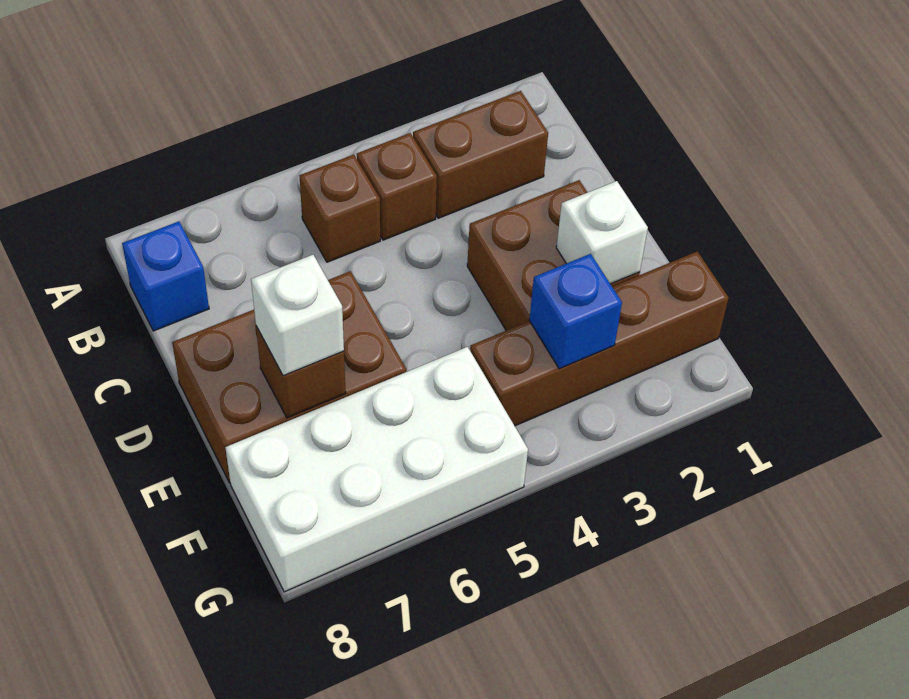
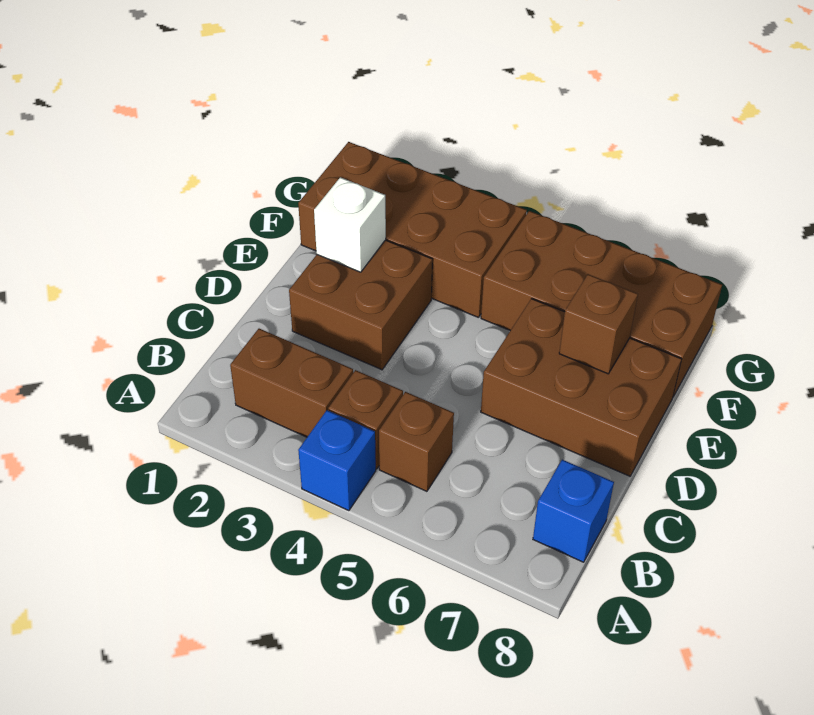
white brick E7 level 3 -> none
brown brick F1:F4 level 1 -> brown brick F1:G4 level 1
blue brick F3 level 2 -> blue brick A4 level 1
white brick F5:G8 level 1 -> brown brick F5:G8 level 1

